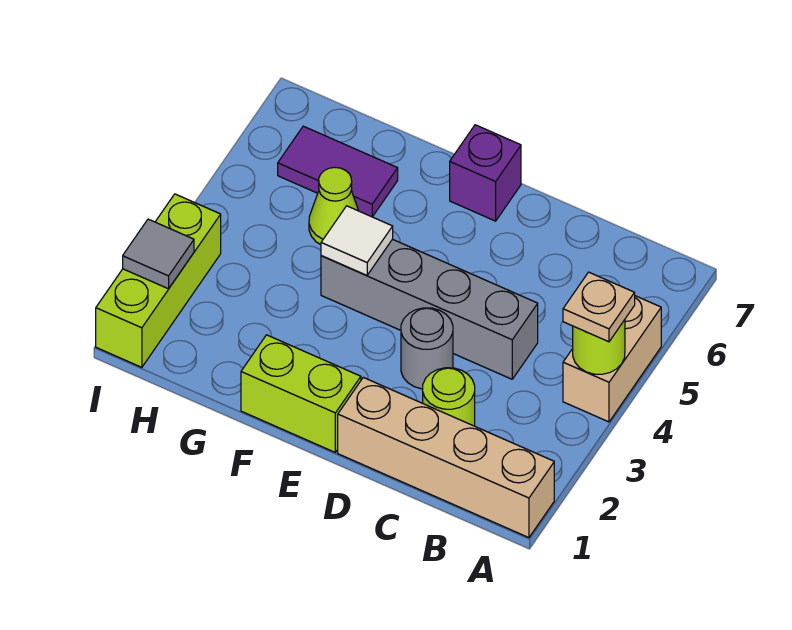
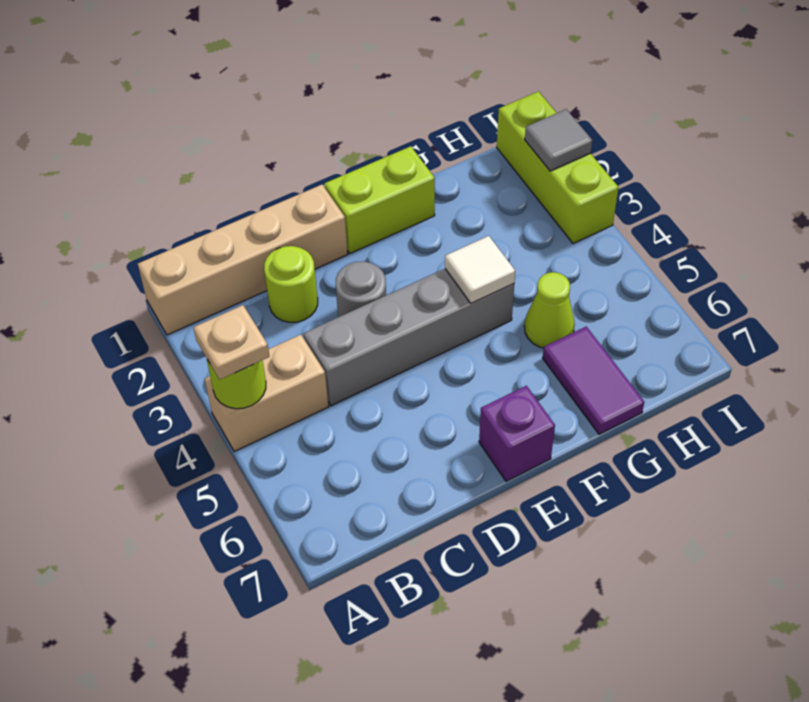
tan brick A4:A5 level 1 -> tan brick A4:B4 level 1
purple tile G6:H6 level 1 -> purple tile G6:G7 level 1

